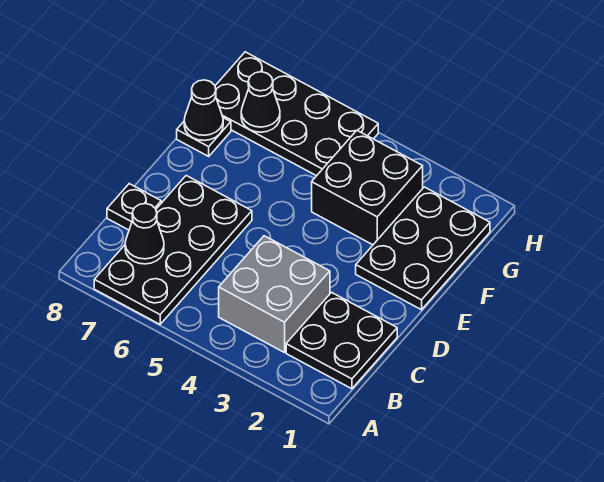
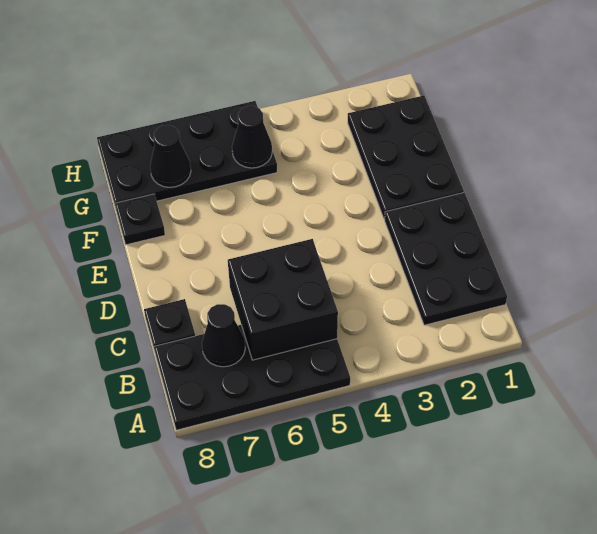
black plate A6:D7 level 1 -> black plate A5:B8 level 1
black plate B1:C2 level 1 -> black plate B1:D2 level 1
grey brick B3:C4 level 1 -> none
black brick F3:G4 level 1 -> black brick B5:C6 level 2
black cone F8 level 2 -> black cone G5 level 2

